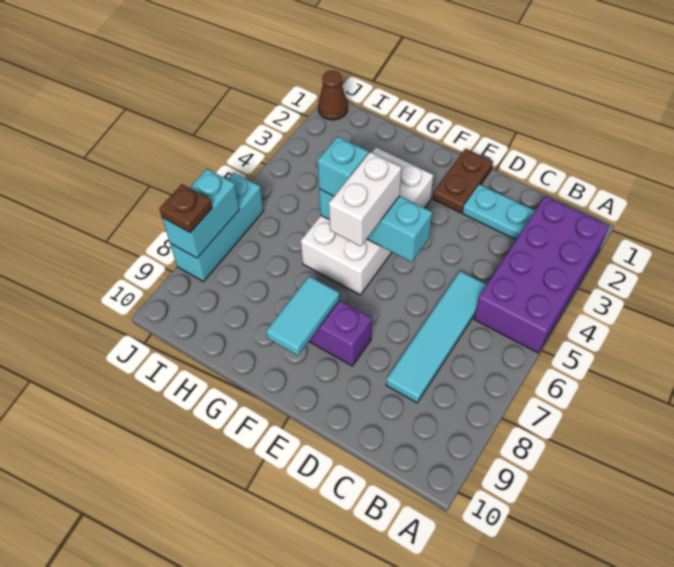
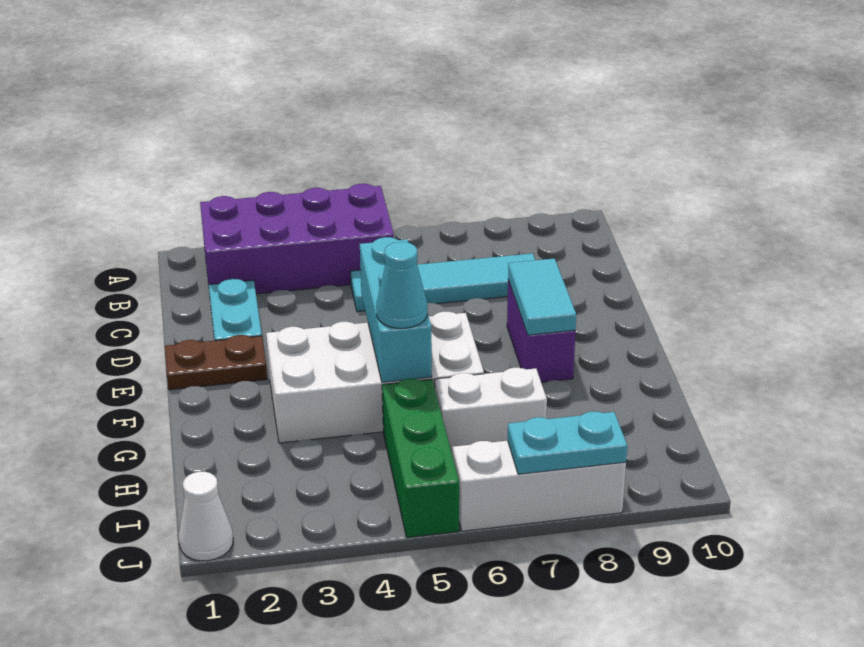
white brick F5:F6 level 3 -> white brick H6:H7 level 1
cyan tile F8:F9 level 2 -> cyan tile E8:F8 level 2
cyan brick G5 level 3 -> cyan cone G5 level 3
none -> green brick H5:J5 level 1
brown cone J1 level 1 -> white cone J1 level 1
cyan brick J6:J8 level 1 -> white brick J6:J8 level 1
cyan brick J7:J8 level 2 -> cyan plate J7:J8 level 2
brown plate J8 level 3 -> none

